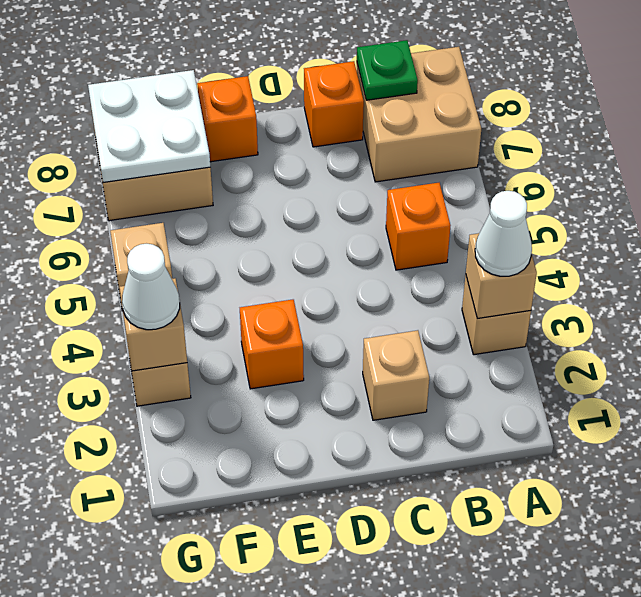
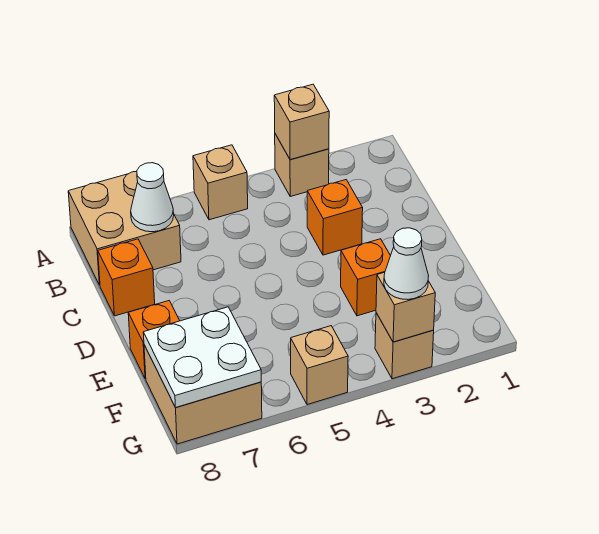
white cone A3 level 3 -> white cone B7 level 2
orange brick B5 level 1 -> orange brick C3 level 1
green plate B8 level 2 -> none
tan brick C2 level 1 -> tan brick A5 level 1

